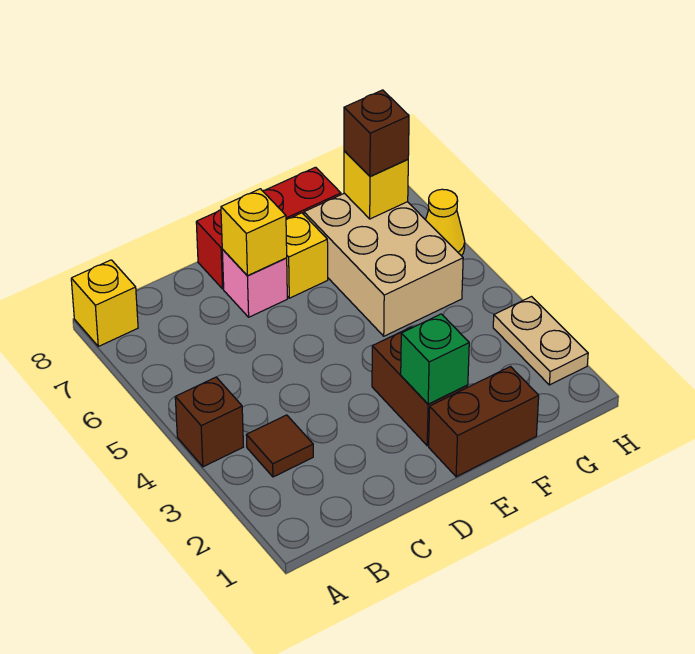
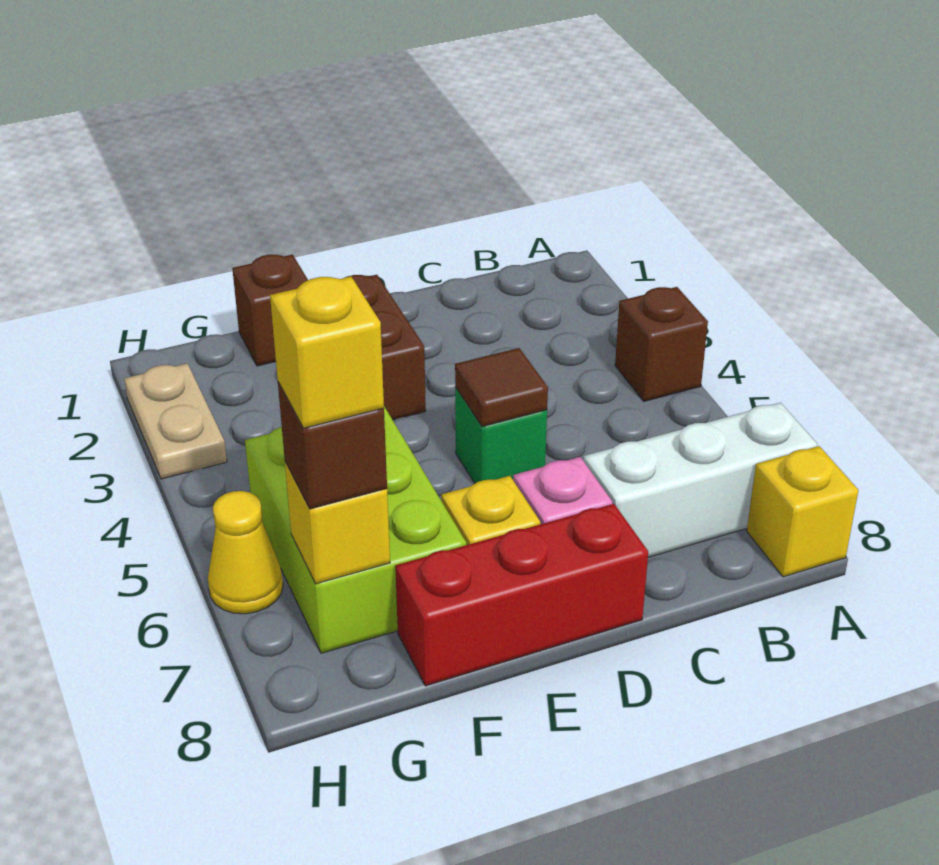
none -> white brick A7:C7 level 1
brown tile B3 level 1 -> brown tile D5 level 2
yellow brick D7 level 2 -> yellow brick G7 level 4
brown brick E1:F1 level 1 -> brown brick F1 level 1
green brick E2 level 2 -> green brick D5 level 1
tan brick F5:G7 level 1 -> lime brick F5:G7 level 1

